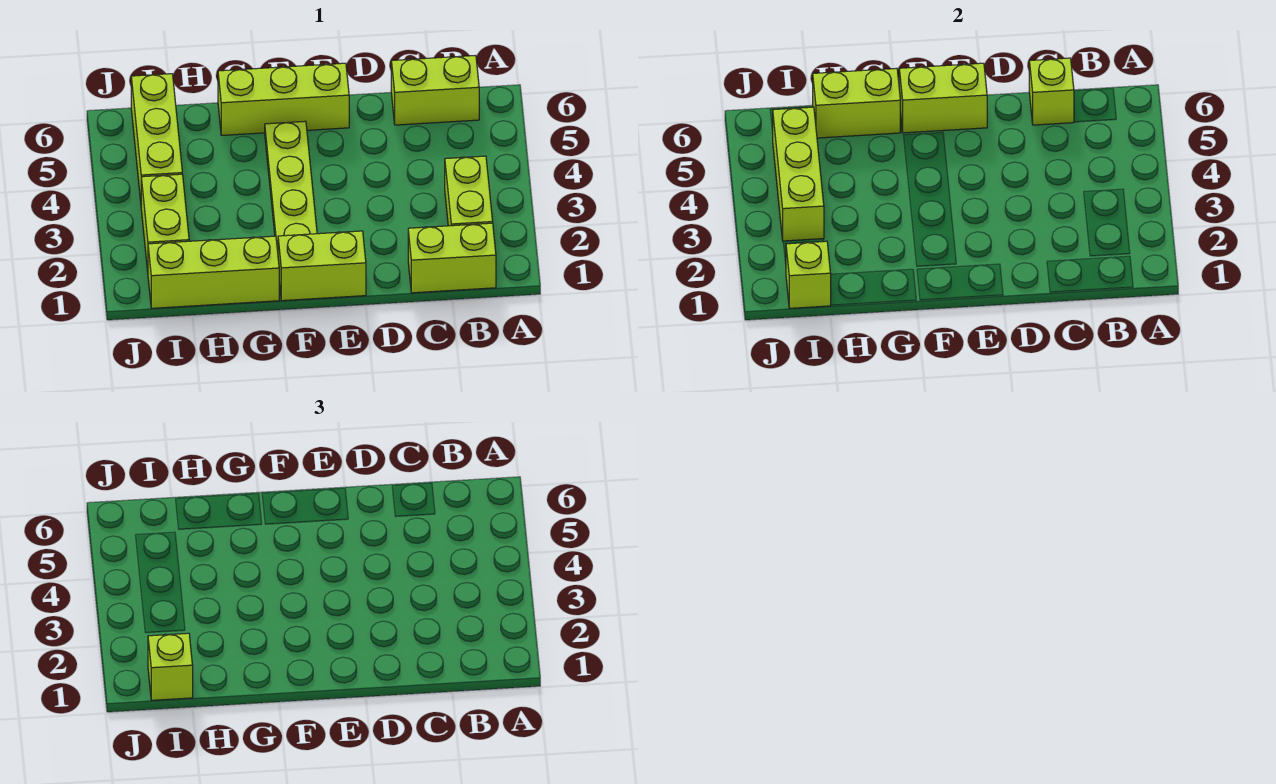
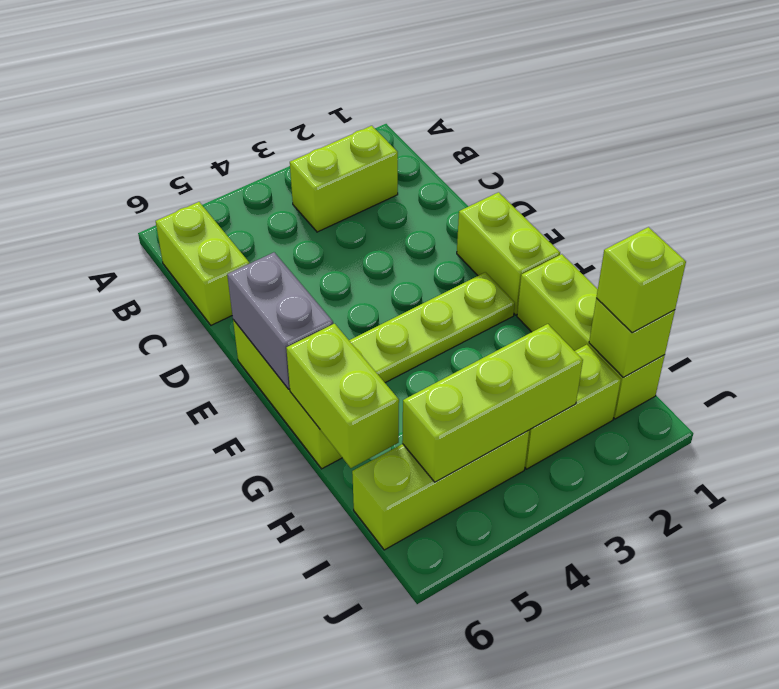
lime brick B1:C1 level 1 -> none
lime brick C6 level 2 -> none
lime brick E6:F6 level 2 -> grey brick E6:F6 level 2

